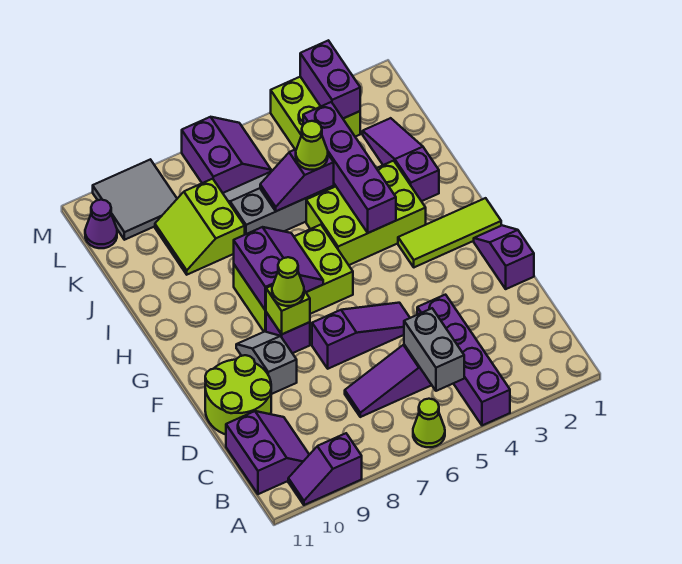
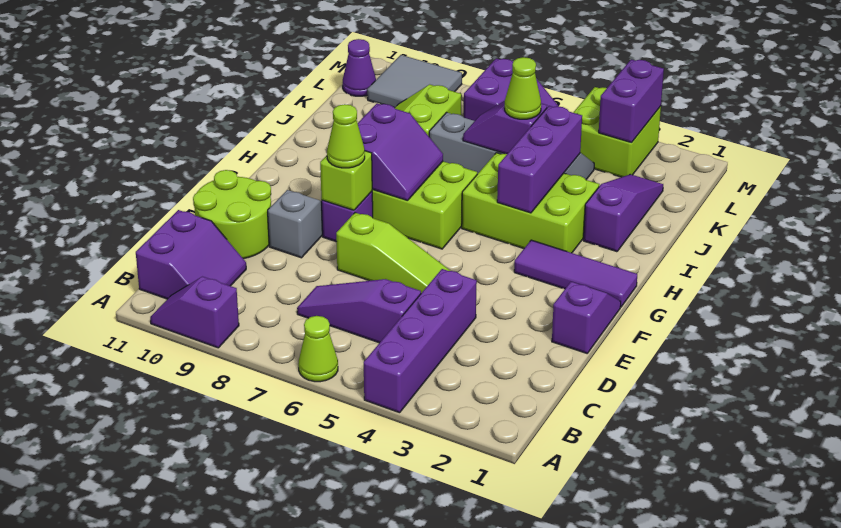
grey brick B5:C5 level 2 -> none
purple slope E5:E7 level 1 top 7 -> lime slope E5:E7 level 1 top 7
lime tile G1:G3 level 1 -> purple tile G1:G3 level 1
purple brick H4:K4 level 2 -> purple brick H4:J4 level 2

